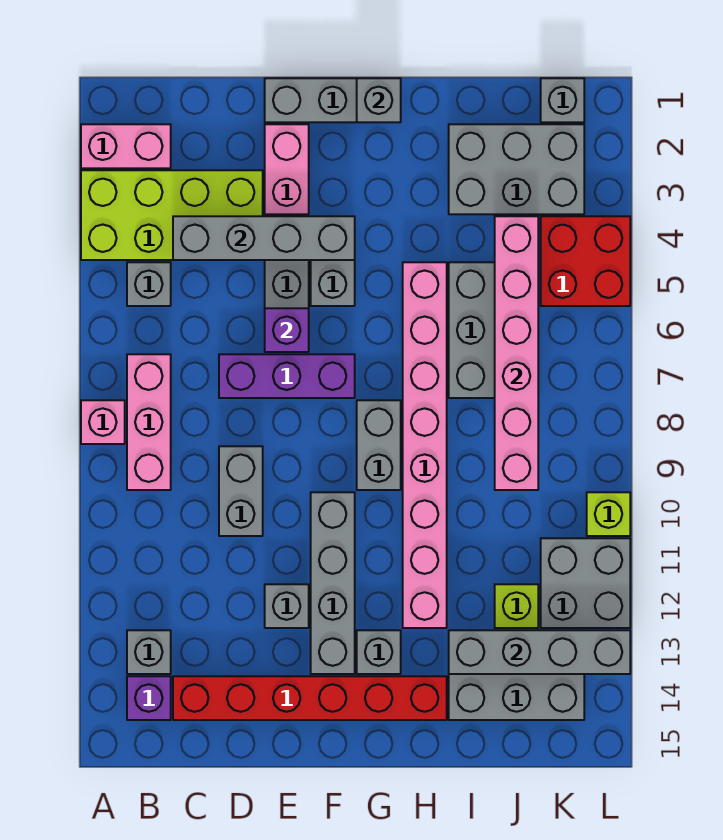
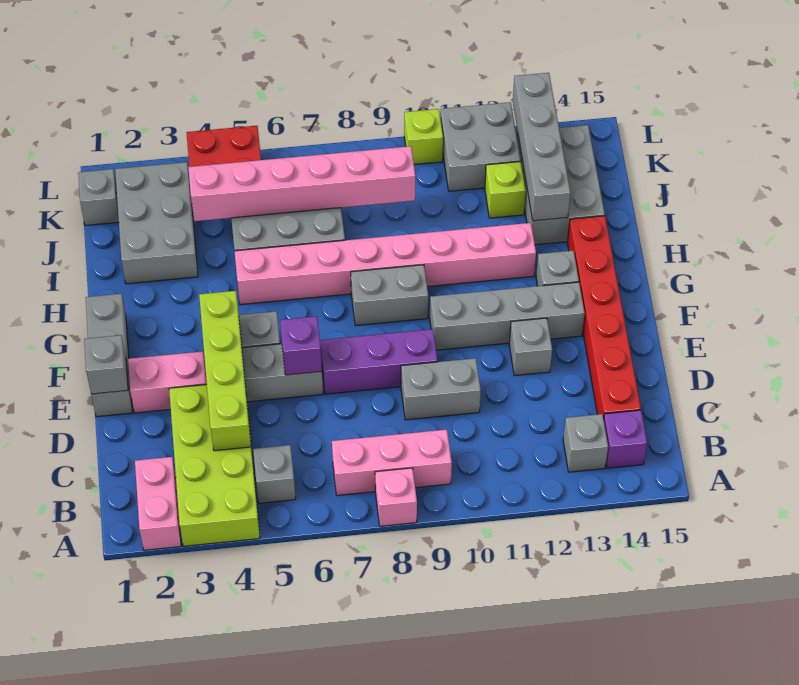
grey brick C4:F4 level 2 -> lime brick C4:F4 level 2
purple brick D7:F7 level 1 -> purple brick E7:E9 level 1
grey brick G1 level 2 -> grey brick E1 level 2

